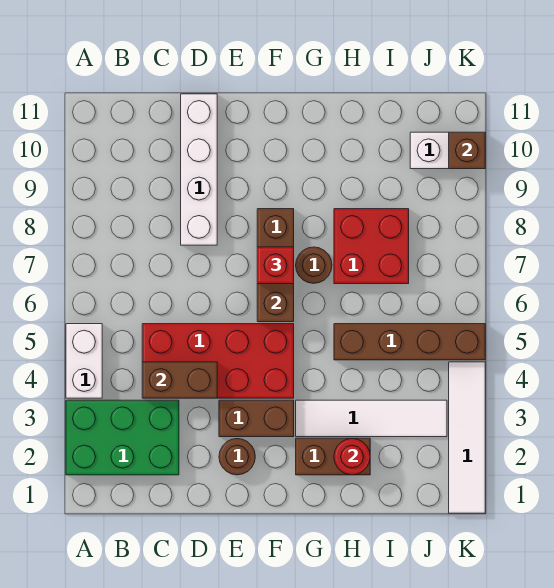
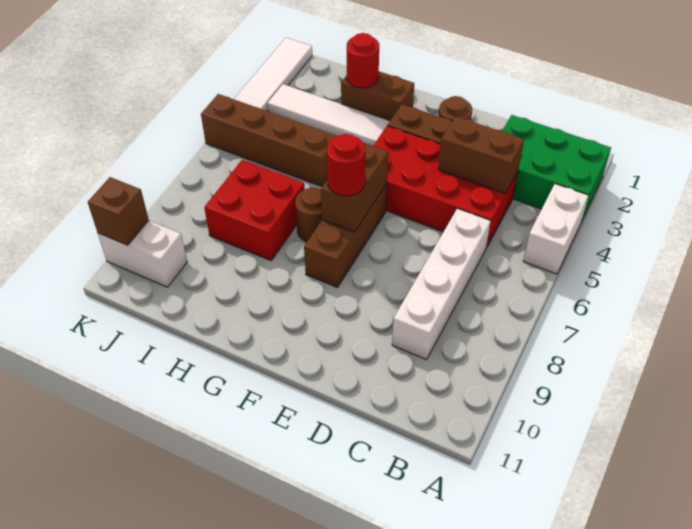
white brick D8:D11 level 1 -> white brick C6:C9 level 1
red brick F7 level 3 -> red round brick F7 level 3

